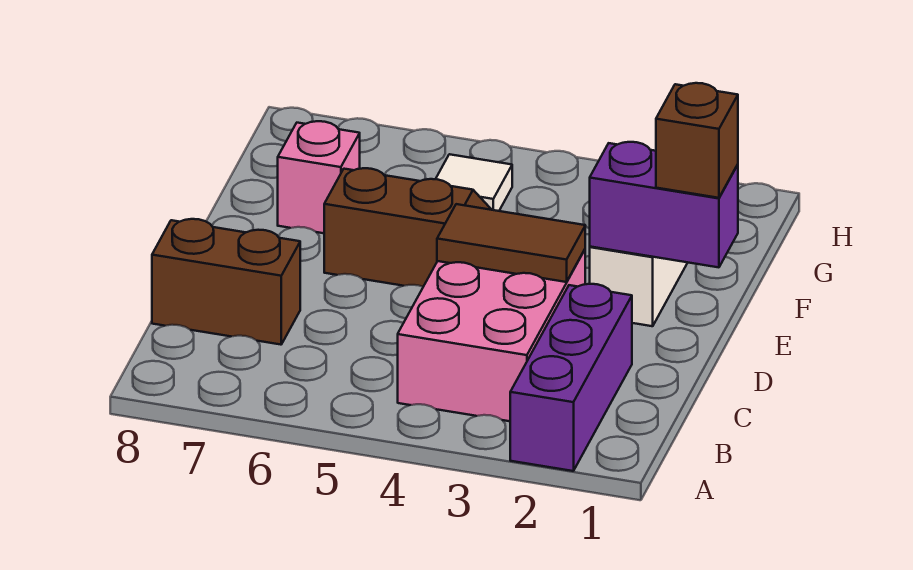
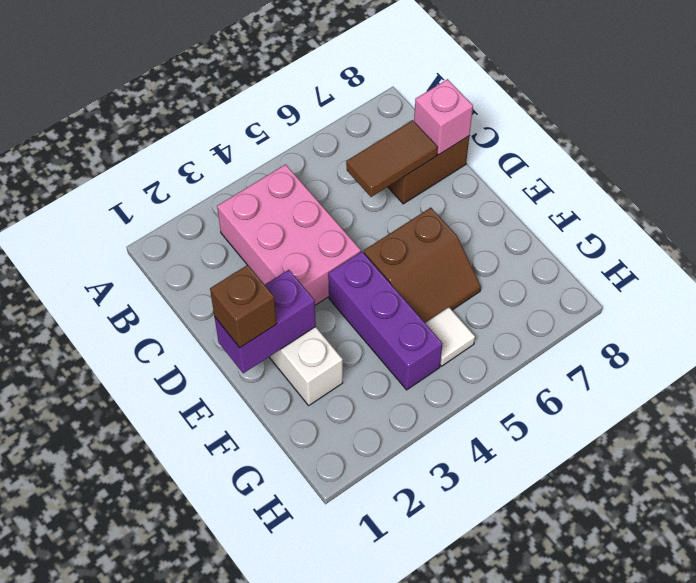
purple brick A2:C2 level 1 -> purple brick E4:G4 level 1
brown tile D3:D4 level 2 -> brown tile C6:C7 level 2
pink brick F7 level 1 -> pink brick C8 level 2

